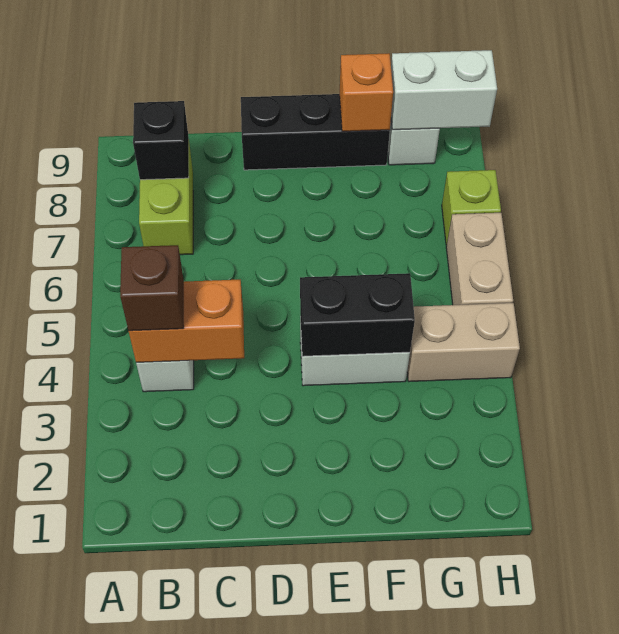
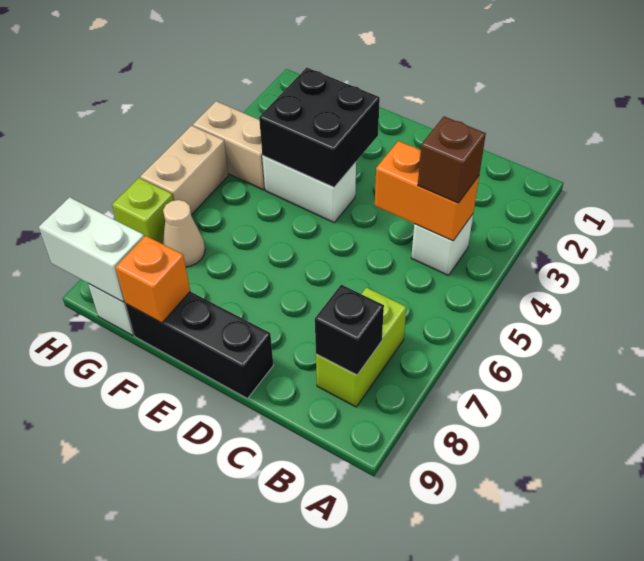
black brick E4:F4 level 2 -> black brick E3:F4 level 2
none -> tan cone G7 level 1

